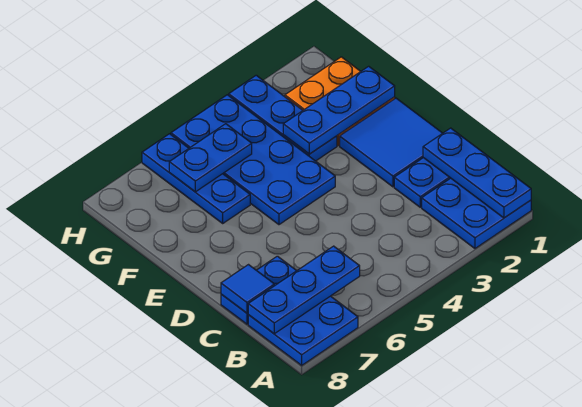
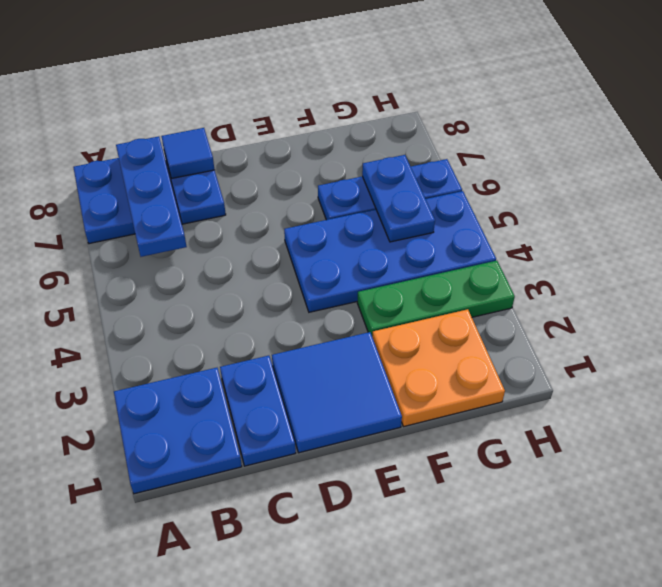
blue plate A1:C1 level 2 -> none
blue plate F1:F3 level 2 -> none
blue plate F3:H3 level 1 -> green plate F3:H3 level 1

